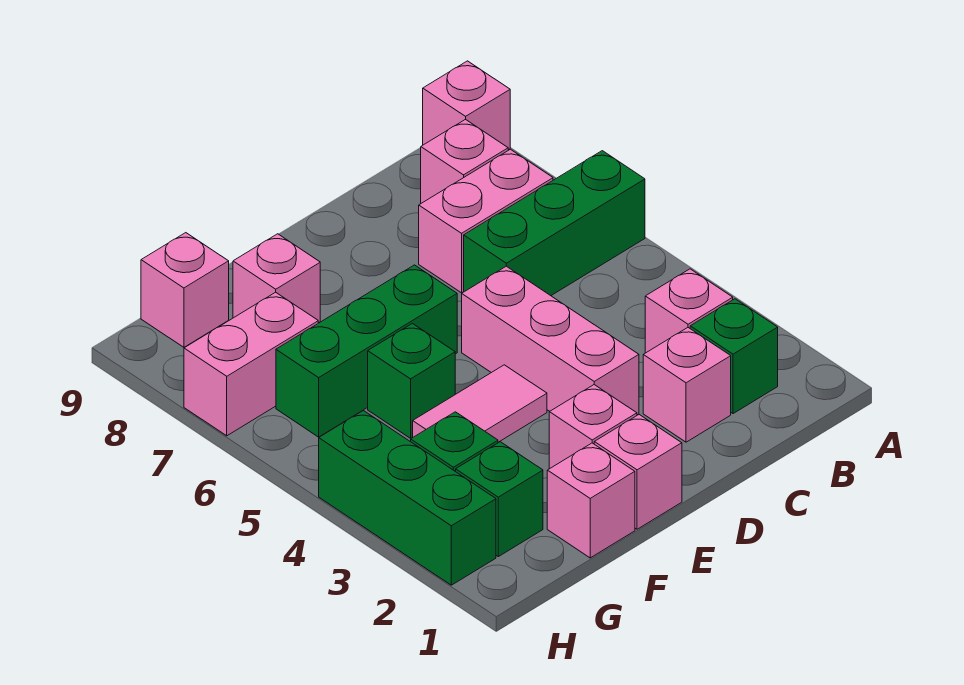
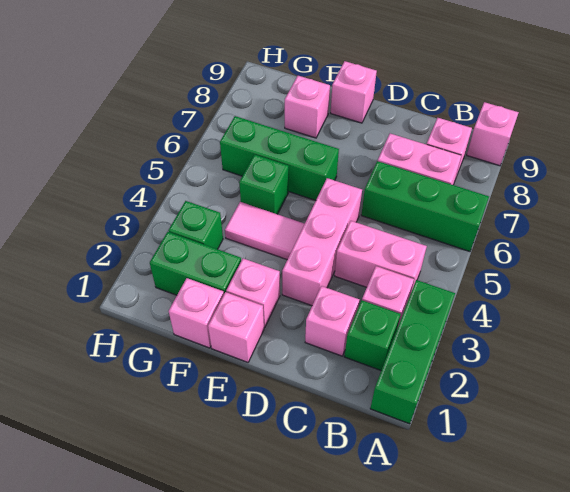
green brick G2 level 1 -> green brick F2:G2 level 1
pink brick G7:H7 level 1 -> pink brick B4:C4 level 1
pink brick G9 level 1 -> pink brick E9 level 1
green brick H2:H4 level 1 -> green brick A1:A3 level 1

